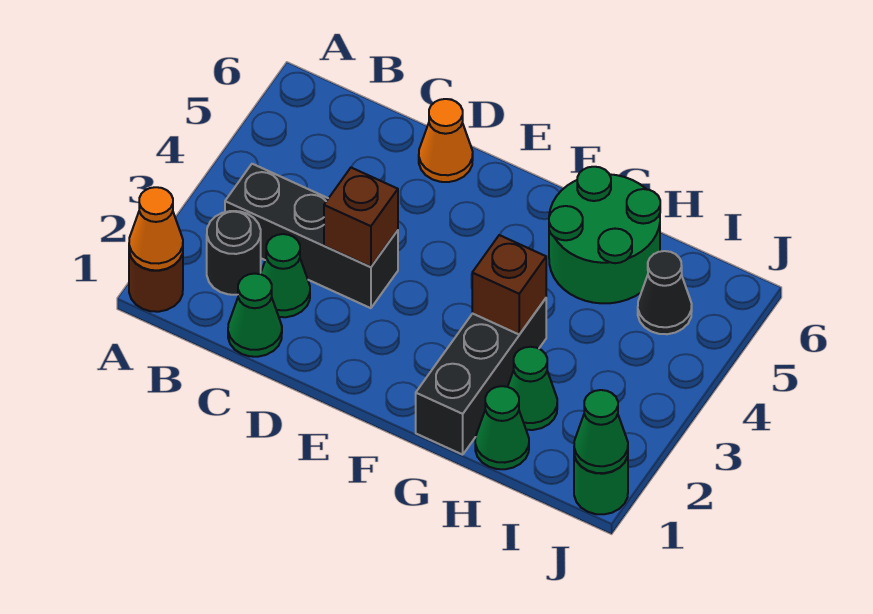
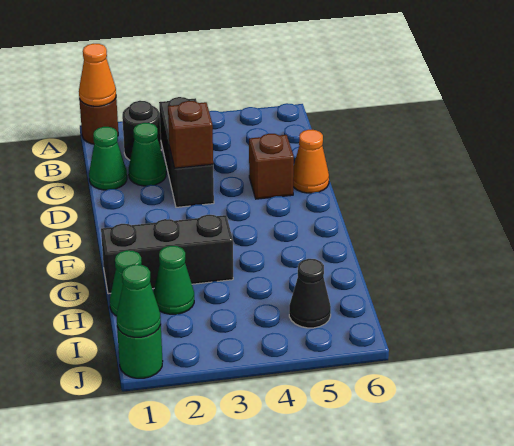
brown brick G3 level 2 -> brown brick D5 level 1
green round brick G5:H6 level 1 -> none

